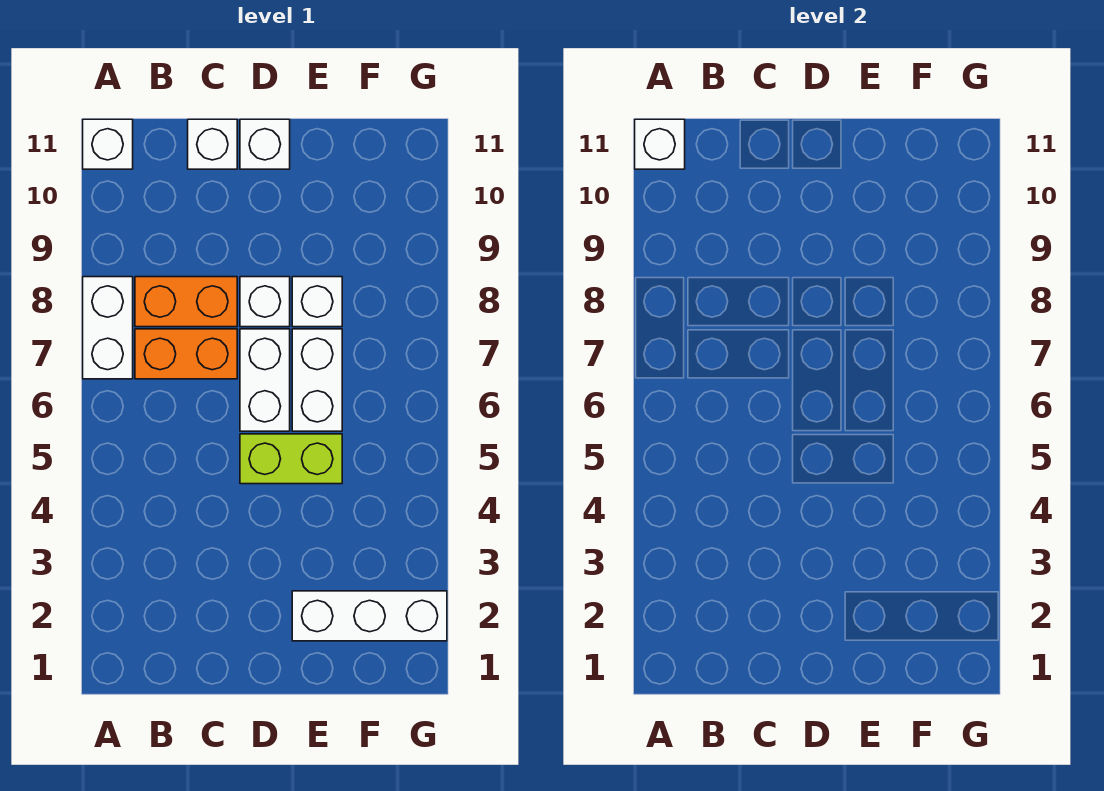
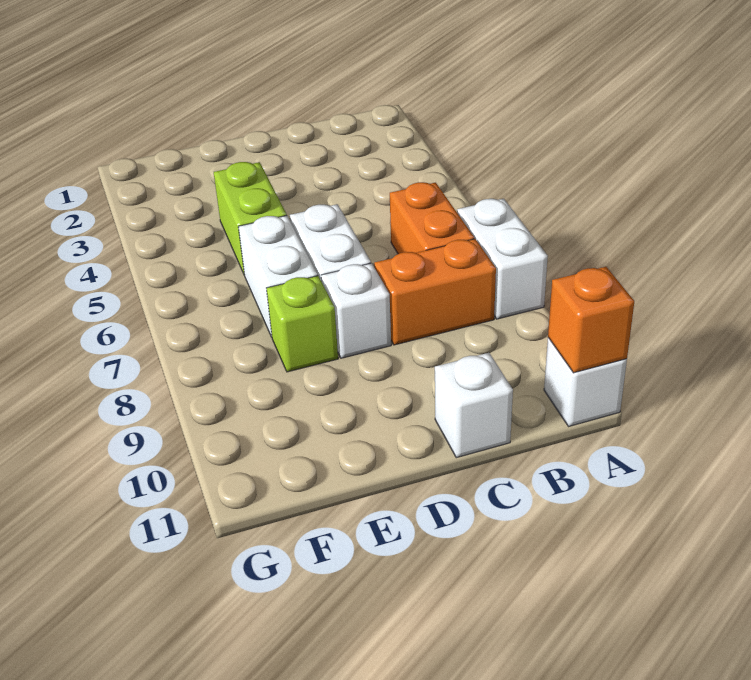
white brick A11 level 2 -> orange brick A11 level 2
orange brick B7:C7 level 1 -> orange brick B6:B7 level 1
lime brick D5:E5 level 1 -> lime brick E4:E5 level 1
white brick D11 level 1 -> none
white brick E2:G2 level 1 -> none
white brick E8 level 1 -> lime brick E8 level 1

